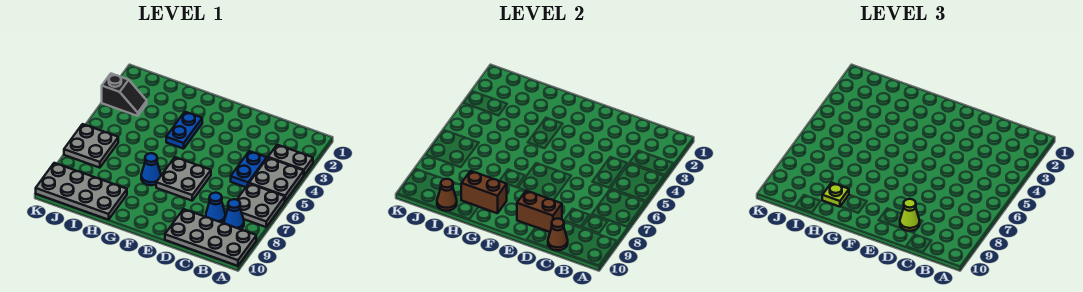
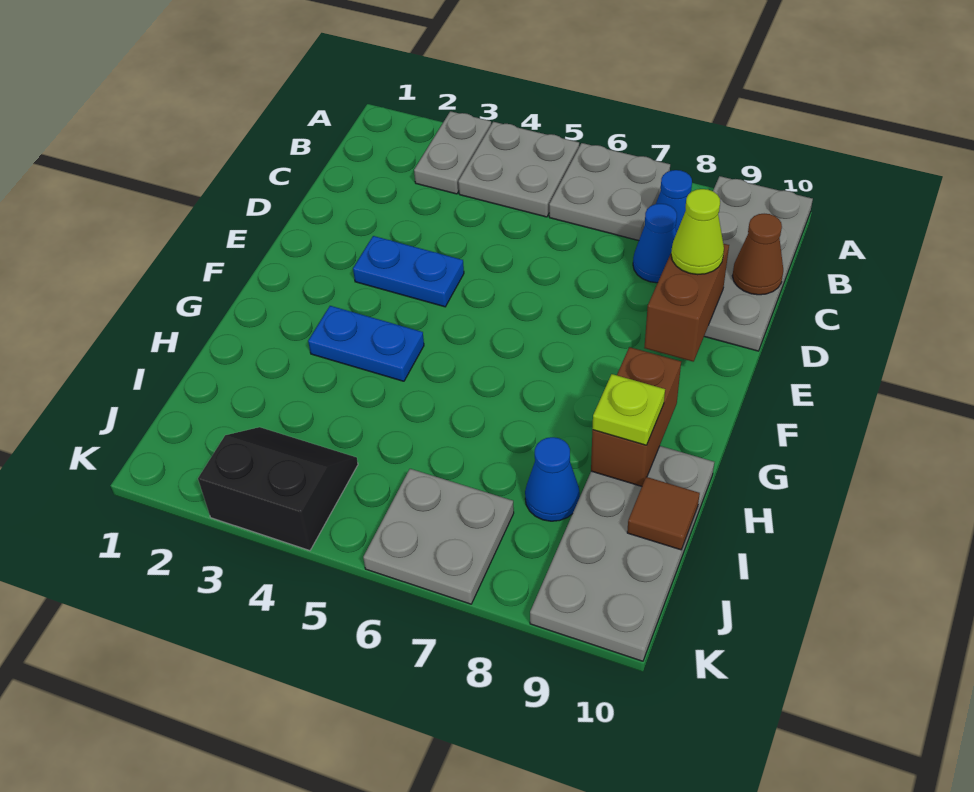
blue plate C4:C5 level 1 -> blue plate E3:E4 level 1
grey plate E6:F7 level 1 -> none
blue cone G7 level 1 -> blue cone I8 level 1
brown cone I10 level 2 -> brown tile I10 level 2
black slope J3:K3 level 1 top K -> black slope J3:K4 level 1 top K

